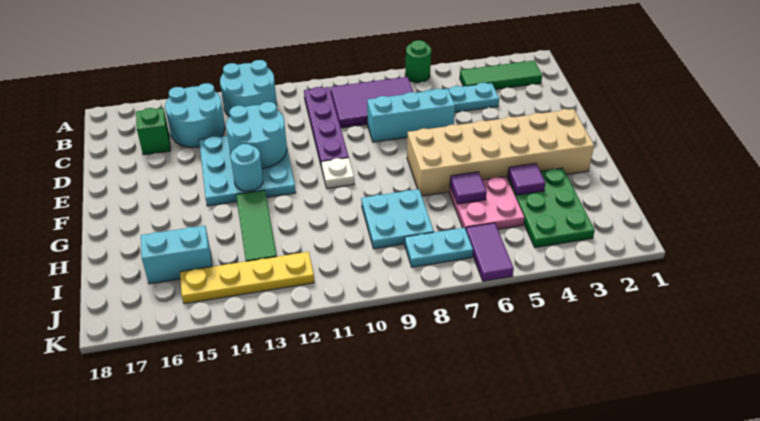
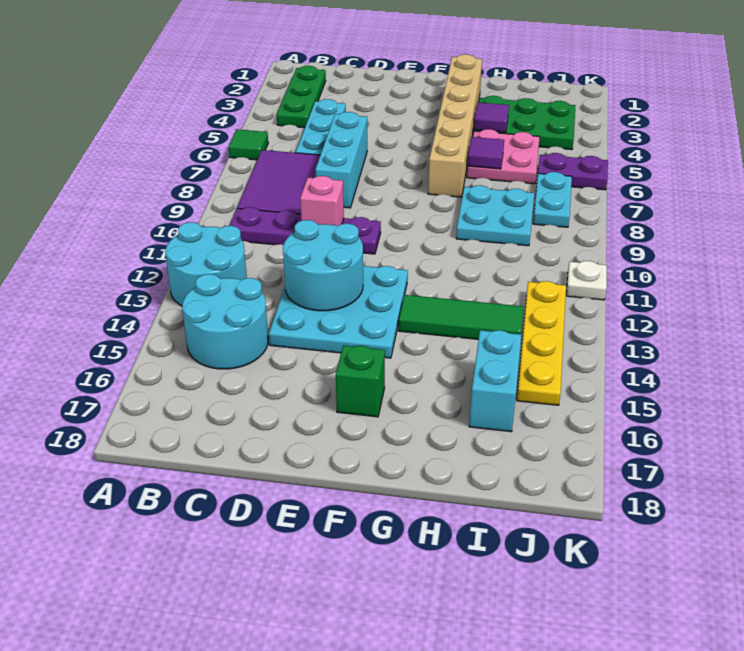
green round brick A6 level 1 -> green tile A6 level 1
green tile B2:B4 level 1 -> green plate B2:B4 level 1
green brick C16 level 1 -> green brick F16 level 1
none -> pink brick D10 level 2
tan brick F2:G7 level 1 -> tan brick G2:G7 level 1
white plate F10 level 1 -> white plate K11 level 1
cyan round brick F13 level 2 -> none
purple tile J6:K6 level 1 -> purple plate J6:K6 level 1

